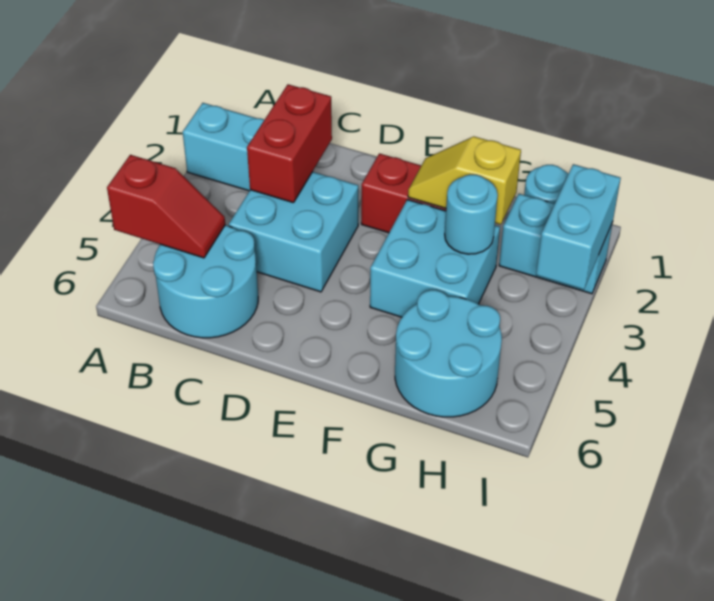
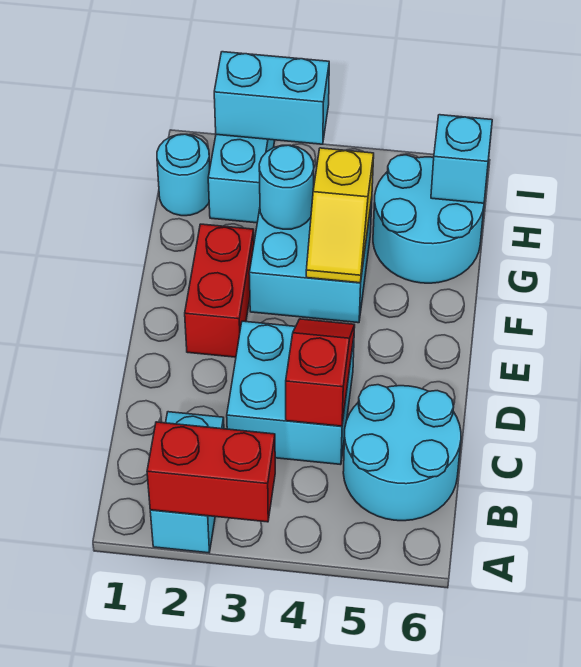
red slope A5:B5 level 2 top A -> red slope C4:D4 level 2 top C
red brick C2:C3 level 2 -> red brick A2:A3 level 2
yellow slope F2:G2 level 2 top G -> yellow slope F4:G4 level 2 top G
none -> cyan brick H6 level 2

